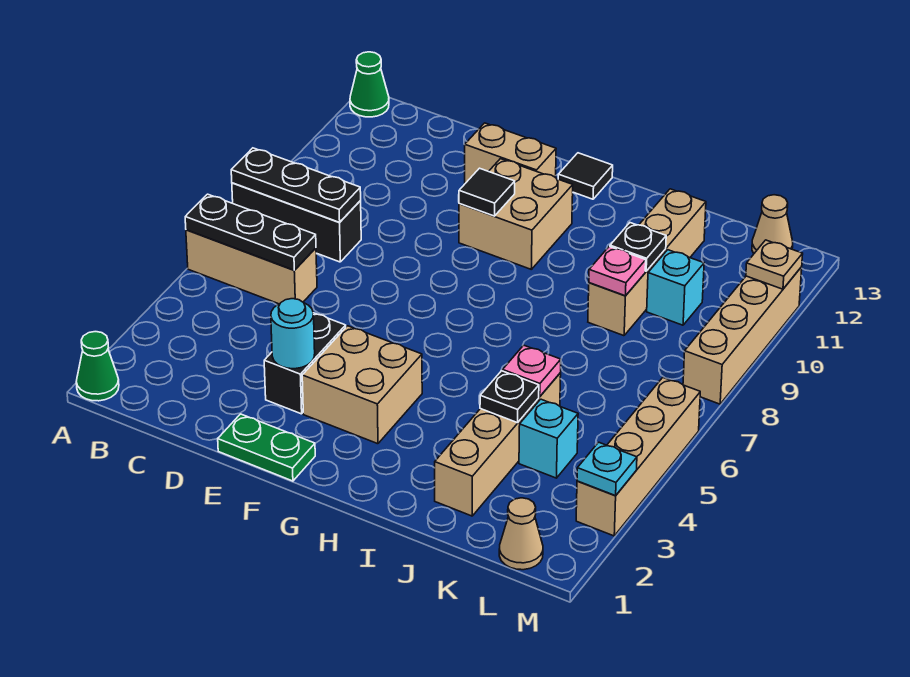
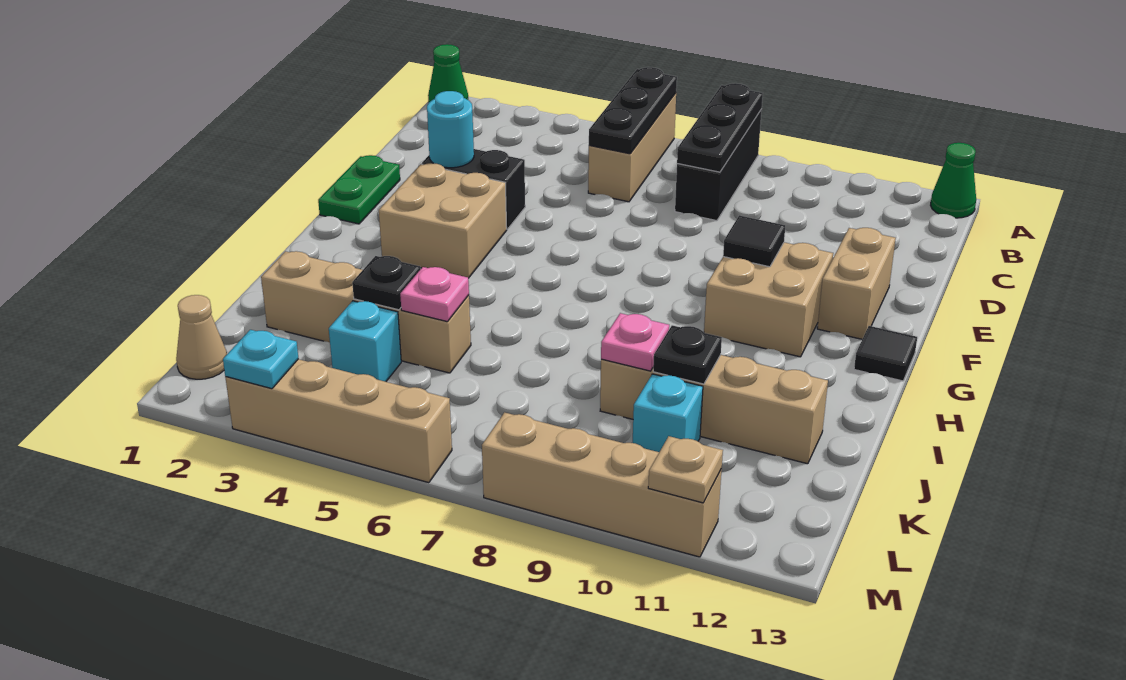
tan cone L13 level 1 -> none

